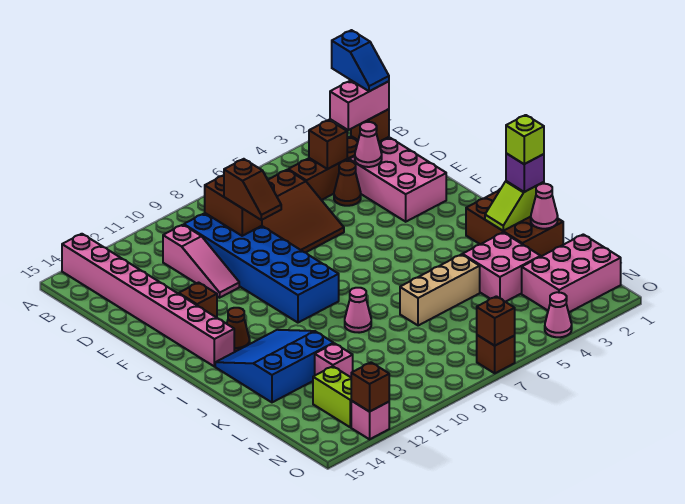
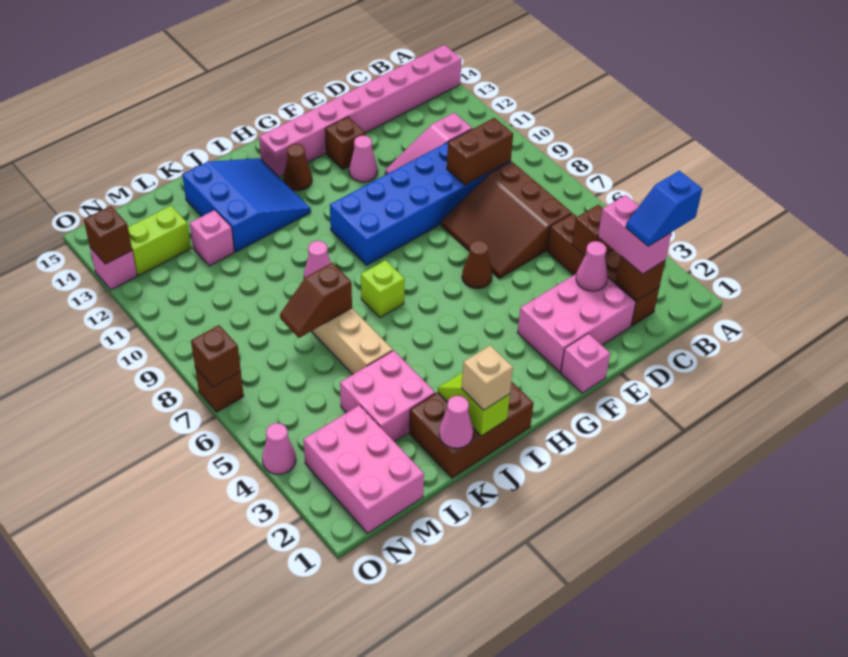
brown cone D4 level 1 -> brown cone F6 level 1
brown slope D9:E9 level 3 top D -> brown slope K7:L7 level 2 top K
none -> pink brick F1 level 1
none -> pink cone F12 level 1
purple brick J1 level 3 -> tan brick J1 level 3
lime brick J1 level 4 -> lime brick I7 level 1

